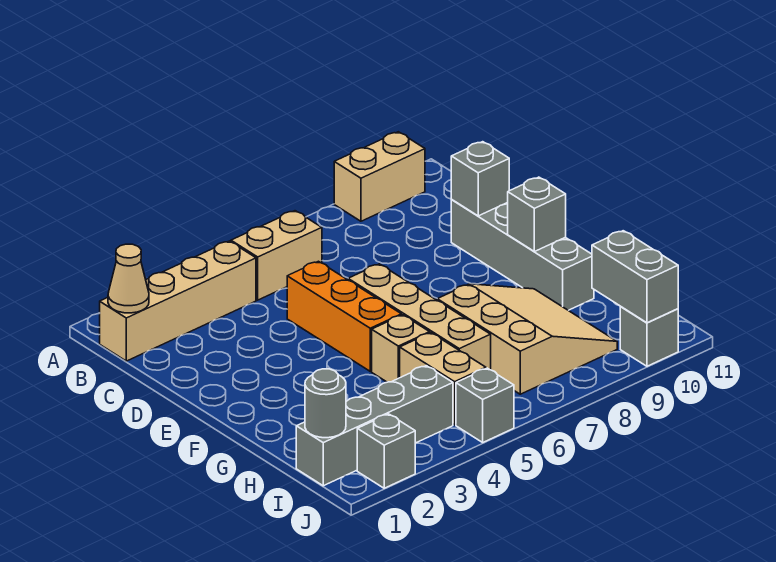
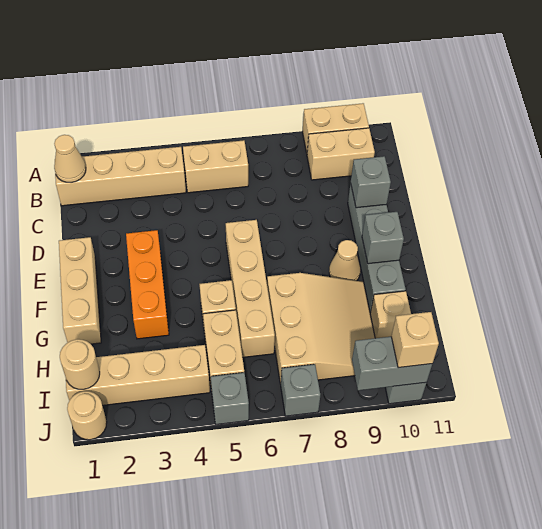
none -> tan brick B9:B10 level 1
orange brick D5:F5 level 1 -> orange brick E3:G3 level 1
none -> tan brick E1:G1 level 1
none -> tan cone F9 level 1
none -> tan brick H10 level 1
grey brick I1:I4 level 1 -> tan brick I1:I4 level 1
grey round brick I1 level 2 -> tan round brick I1 level 2
grey brick I10:J10 level 2 -> grey brick J9:J10 level 2
none -> tan round brick J1 level 1
grey brick J2 level 1 -> grey brick J7 level 1
none -> tan brick J10 level 3

